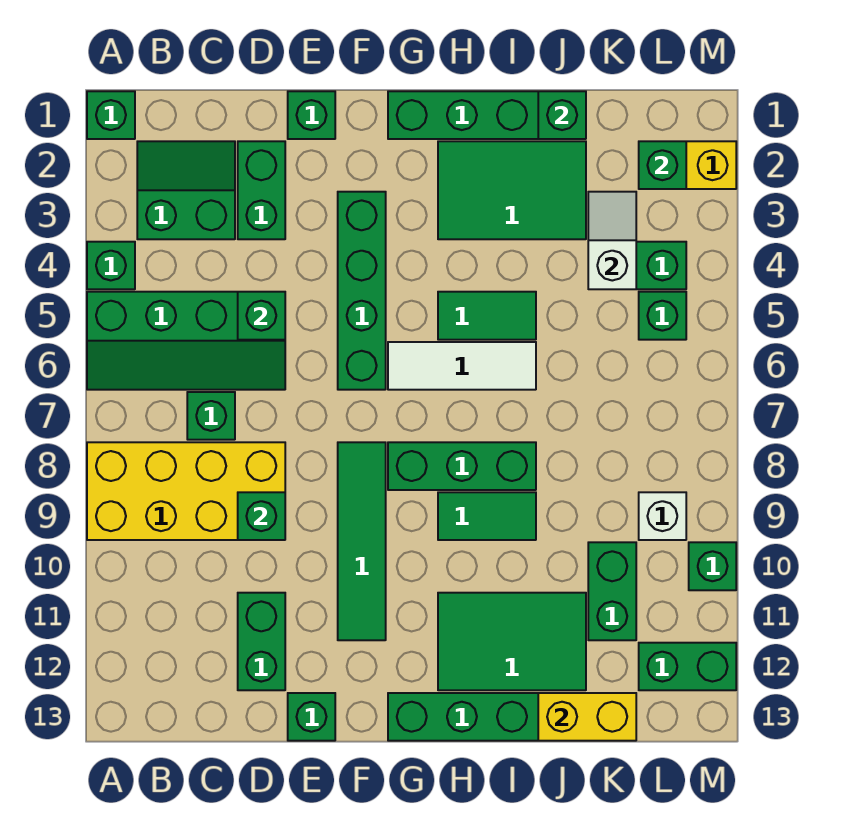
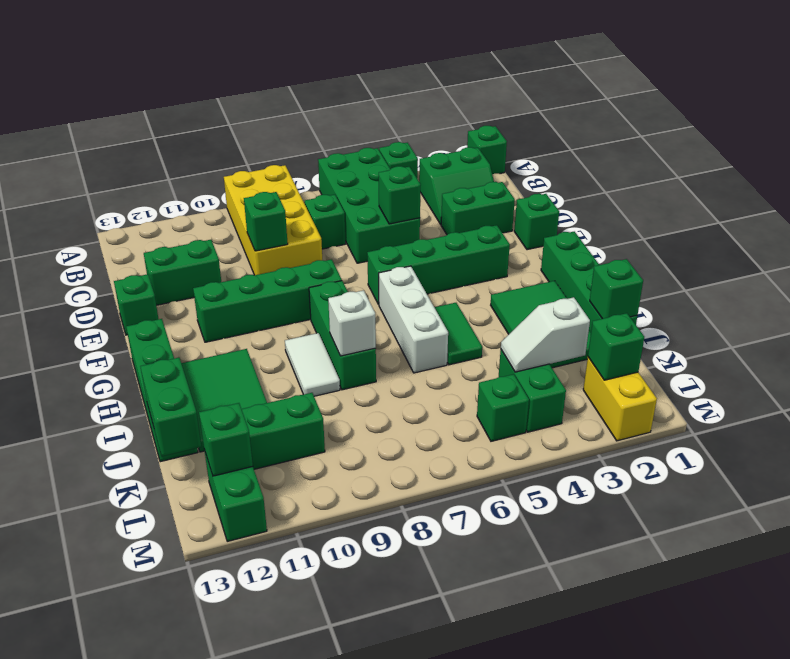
green slope A5:D6 level 1 top 5 -> green brick A5:D6 level 1
green slope B2:C3 level 1 top 3 -> green slope B2:C3 level 1 top B
green tile F8:F11 level 1 -> green brick F8:F11 level 1
white tile G6:I6 level 1 -> white brick G6:I6 level 1
green tile H9:I9 level 1 -> white tile H9:I9 level 1
yellow brick J13:K13 level 2 -> green brick J13:K13 level 2
white slope K3:K4 level 2 top 4 -> white slope K3:K4 level 2 top 3
white brick L9 level 1 -> white brick I8 level 2
green brick M10 level 1 -> green brick L12 level 2

